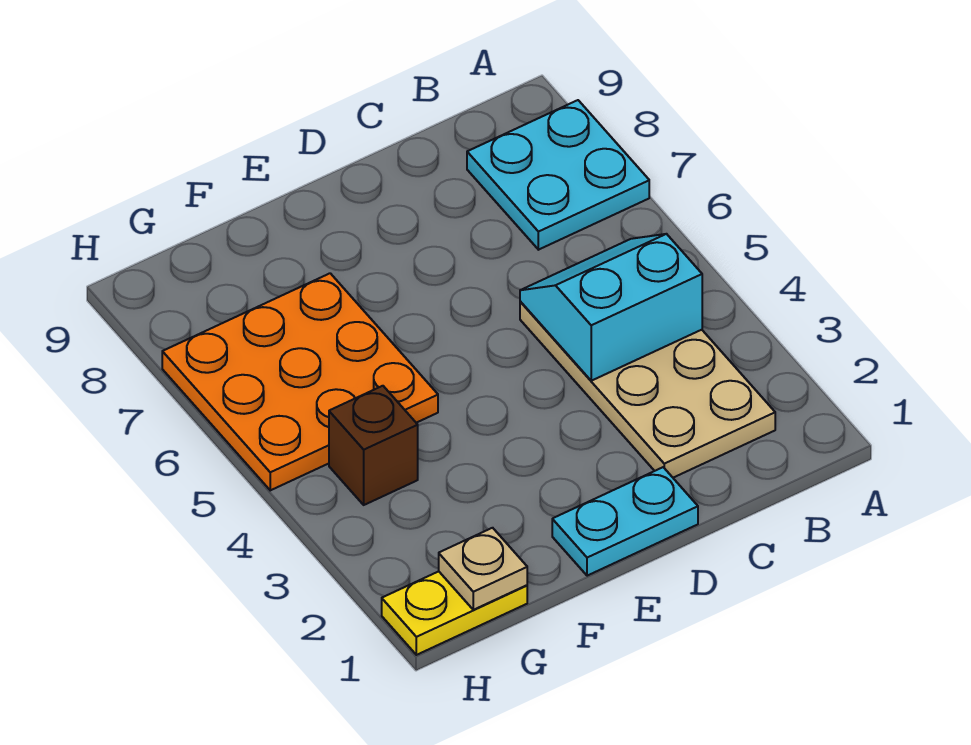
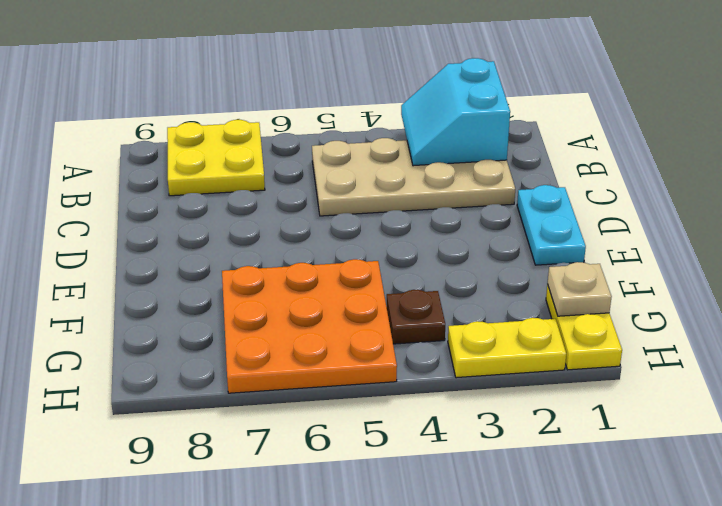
cyan plate A7:B8 level 1 -> yellow plate A7:B8 level 1
cyan slope B4:C5 level 2 top 4 -> cyan slope A2:B3 level 2 top 2
brown brick G4 level 1 -> brown plate G4 level 1
none -> yellow plate H2:H3 level 1

